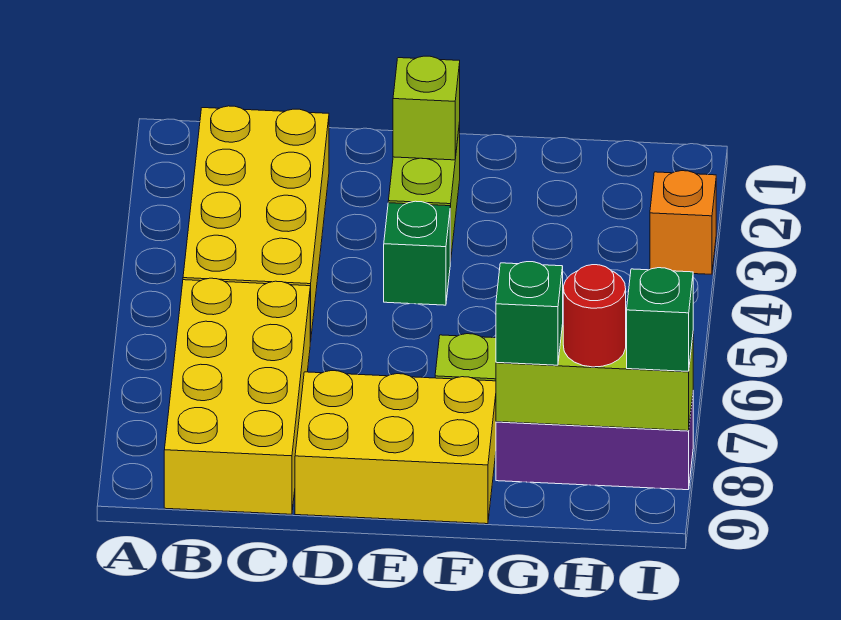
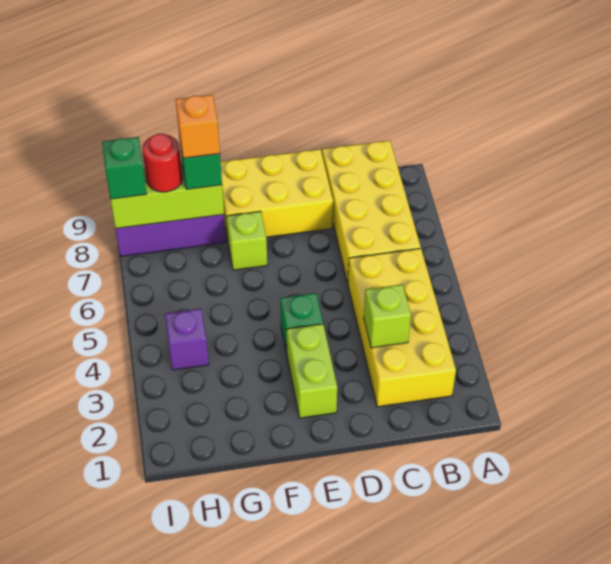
lime brick E2 level 2 -> lime brick C3 level 2
none -> purple brick H4 level 1
orange brick I3 level 1 -> orange brick G8 level 4

